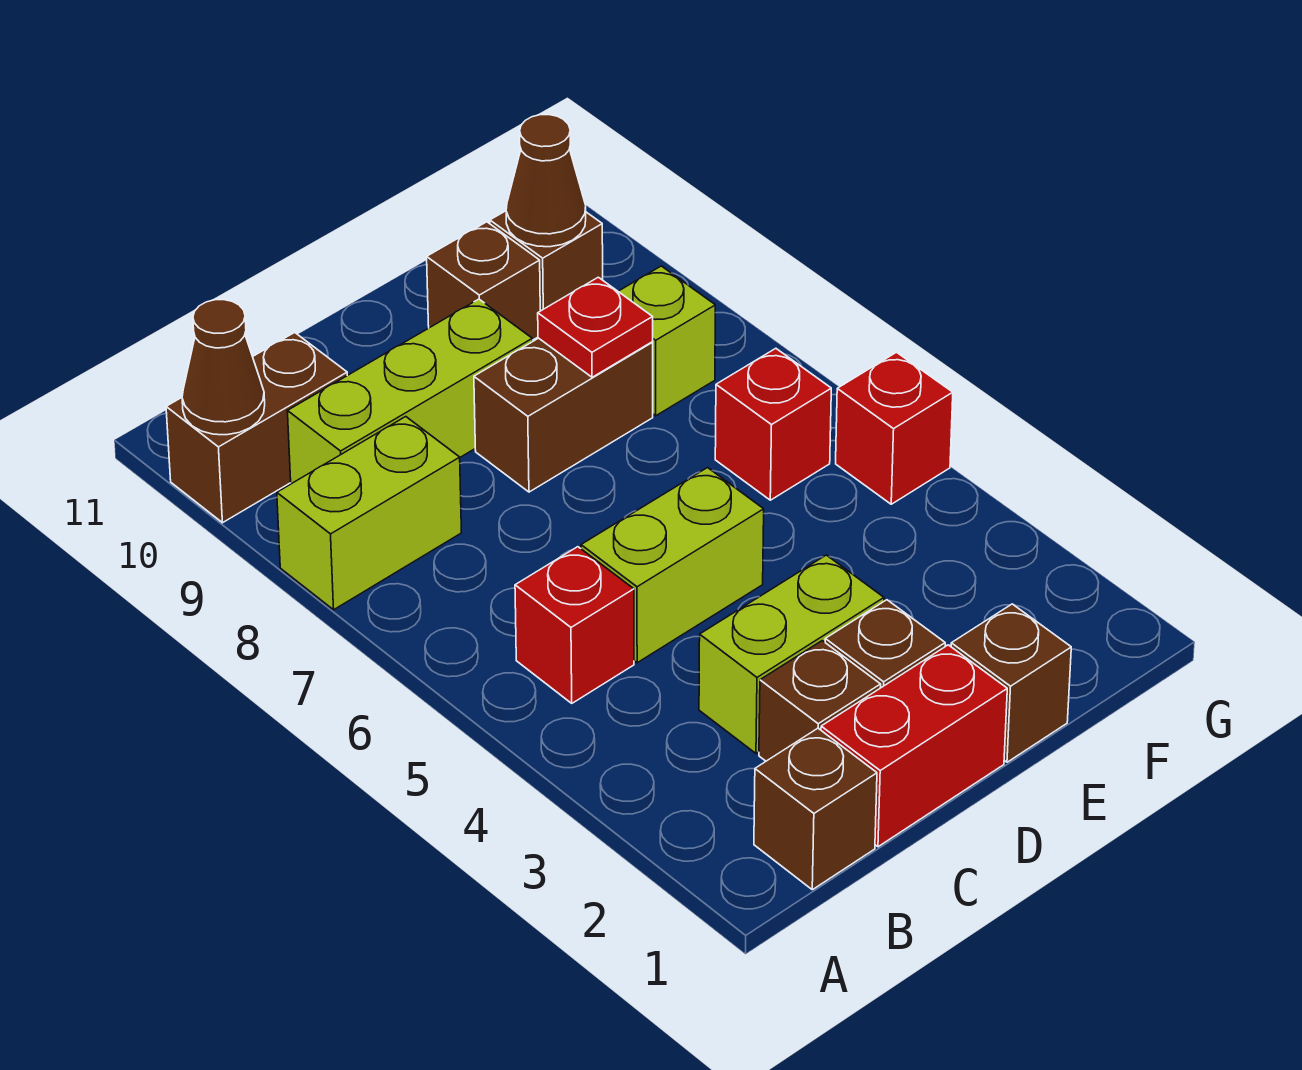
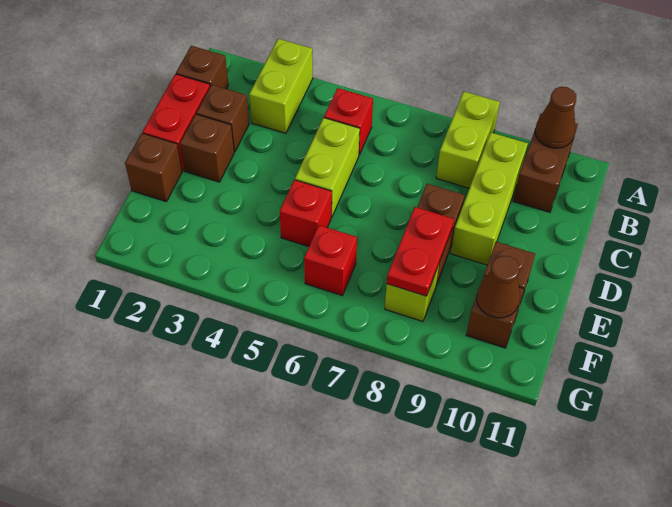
lime brick C3:D3 level 1 -> lime brick A3:B3 level 1
red plate E8 level 2 -> red plate E8:F8 level 2
red brick G5 level 1 -> red brick E5 level 1

